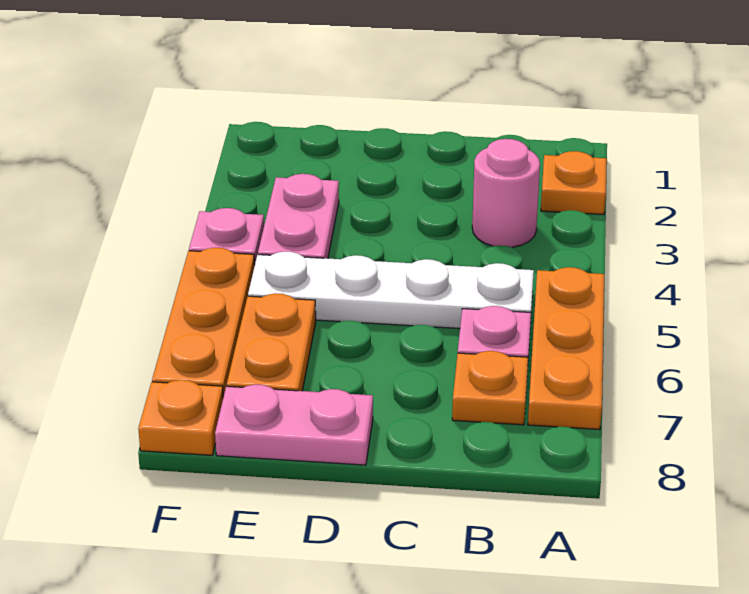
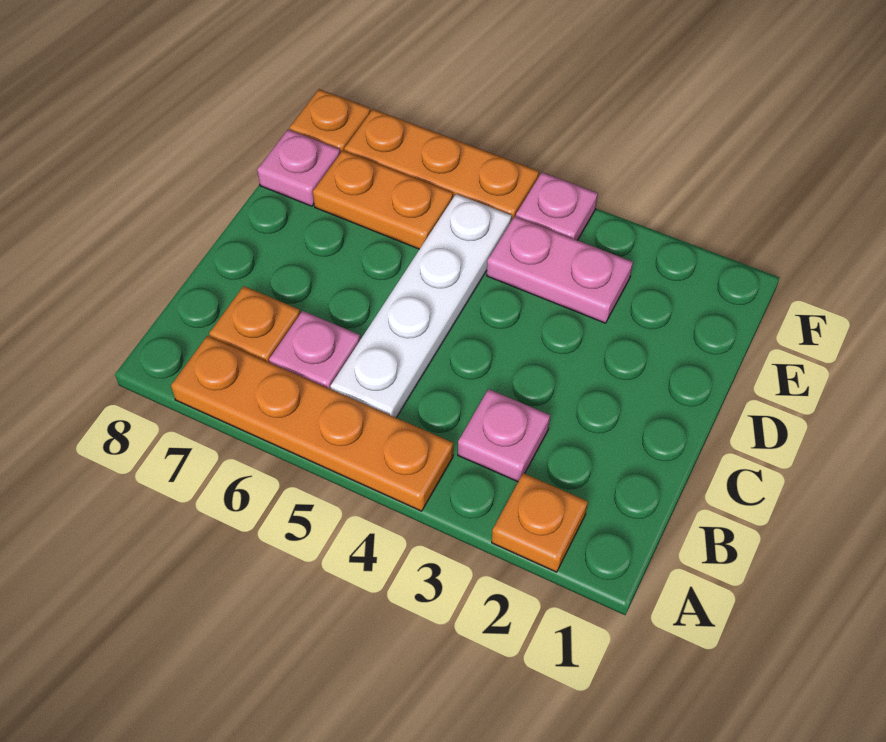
orange plate A5:A7 level 1 -> orange plate A4:A7 level 1
pink round brick B3 level 1 -> pink plate B3 level 1
pink plate D8:E8 level 1 -> pink plate E8 level 1

